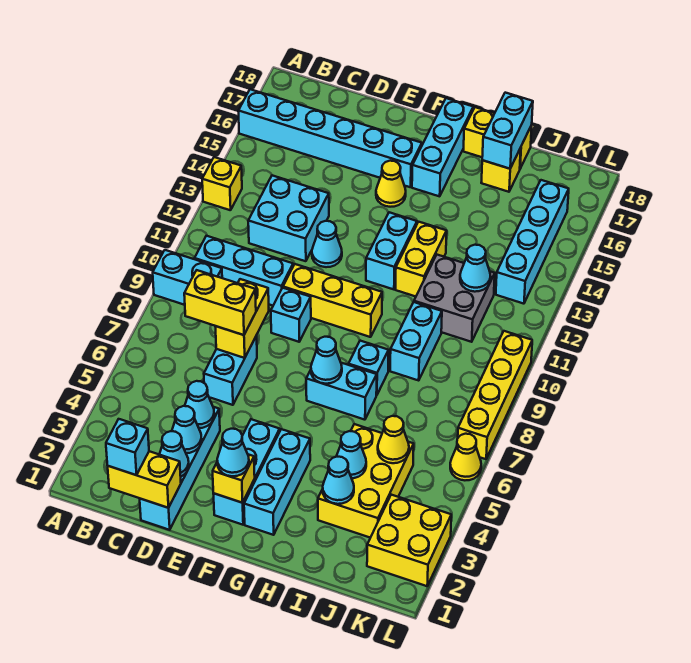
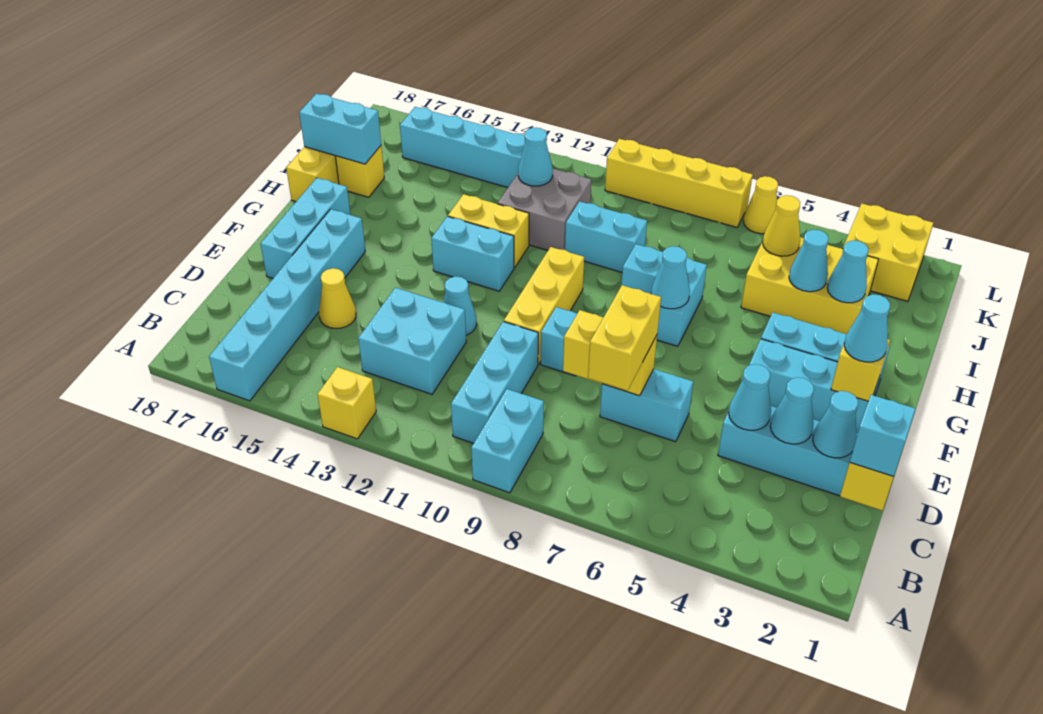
yellow cone F15 level 1 -> yellow cone D15 level 1
cyan brick G16:G18 level 1 -> cyan brick E17:G17 level 1

